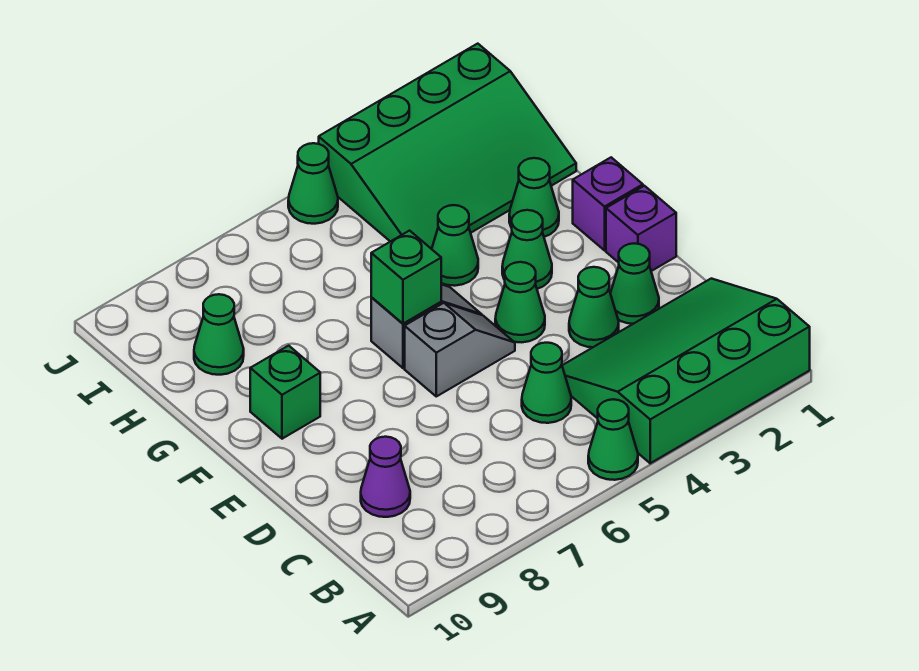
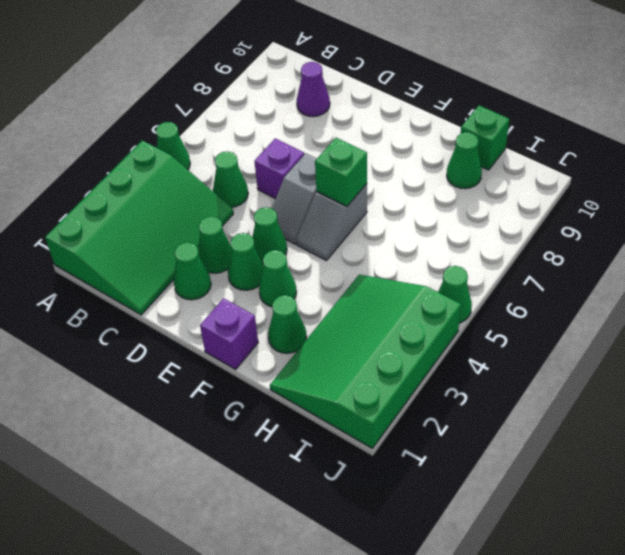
purple brick E1 level 1 -> purple brick D6 level 1
green brick F9 level 1 -> green brick H10 level 1
green cone G4 level 1 -> green cone E3 level 1

